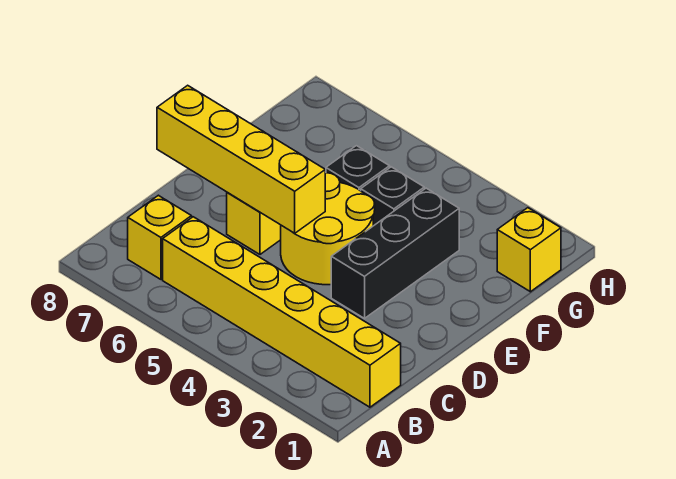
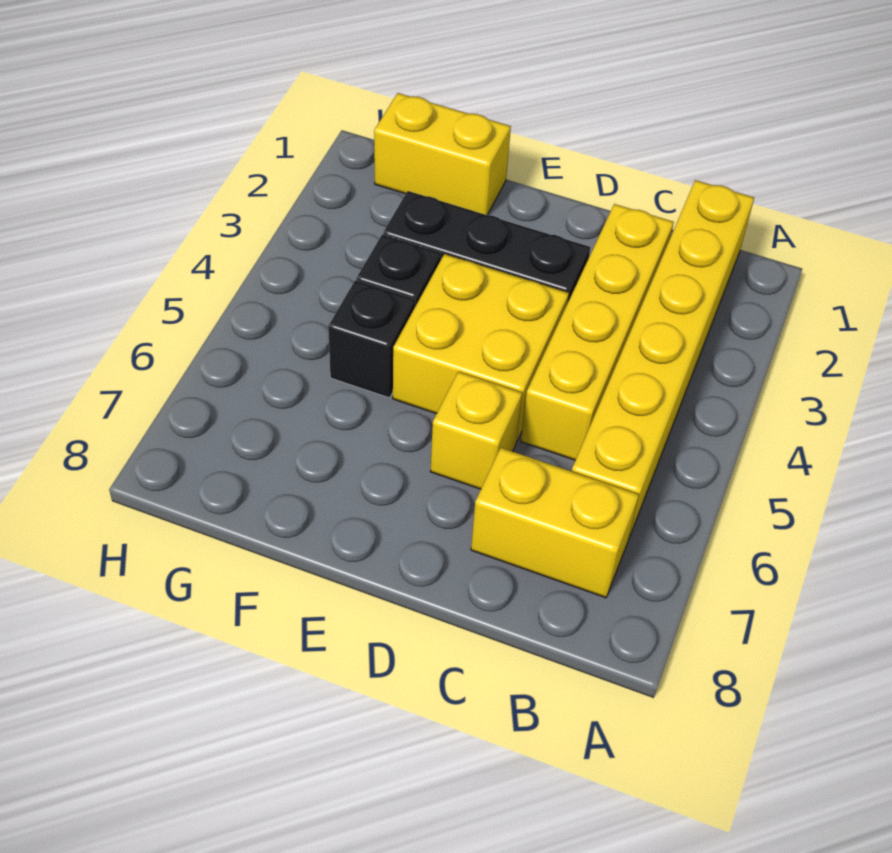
yellow brick B7 level 1 -> yellow brick B7:C7 level 1
yellow round brick D4:E5 level 1 -> yellow brick D4:E5 level 1
yellow brick D5:D8 level 2 -> yellow brick C2:C5 level 1
yellow brick G1 level 1 -> yellow brick F1:G1 level 1

